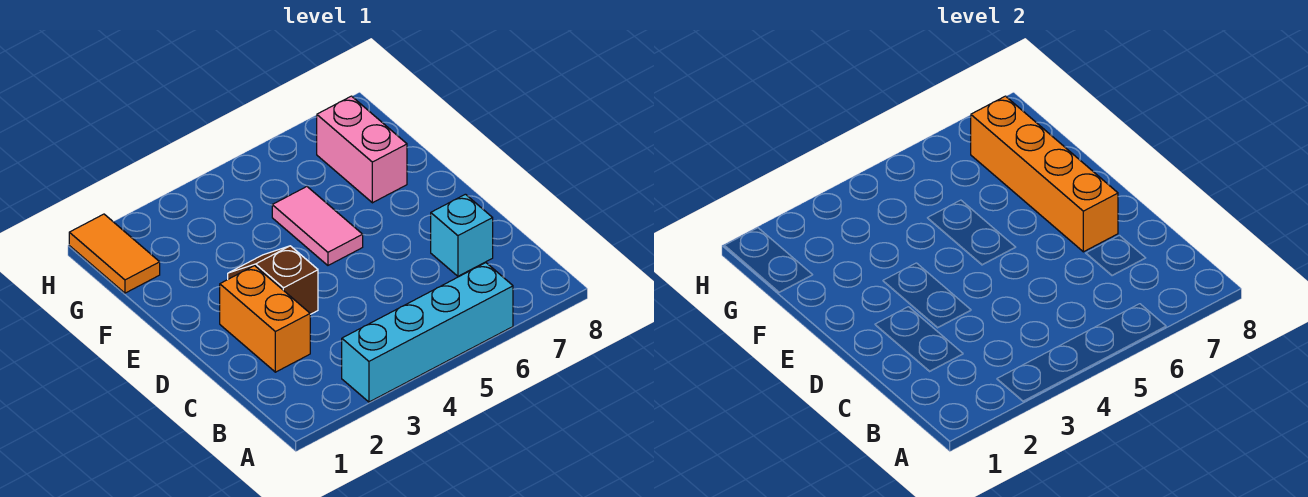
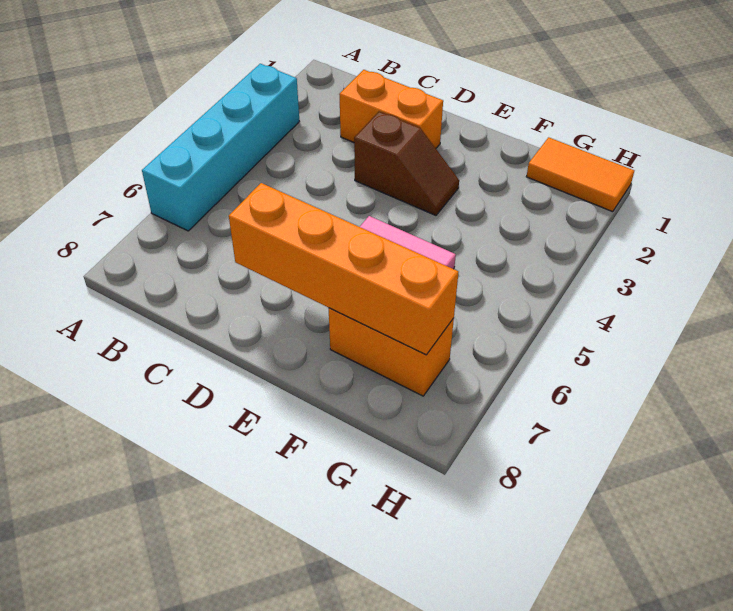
cyan brick C7 level 1 -> none
pink brick F7:G7 level 1 -> orange brick F7:G7 level 1

